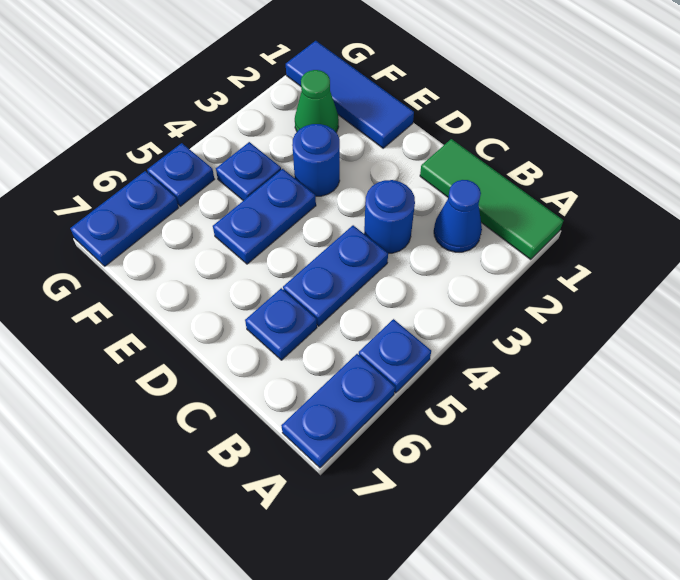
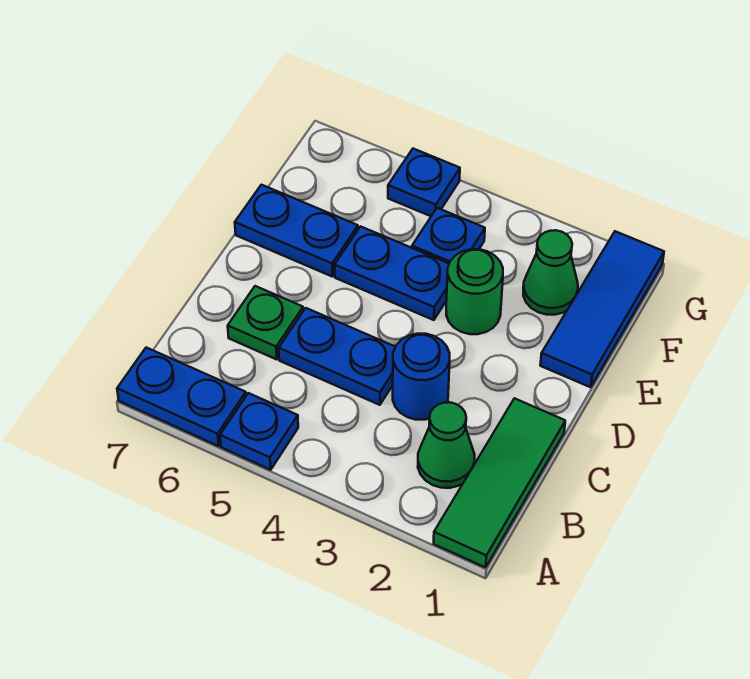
blue cone B2 level 1 -> green cone B2 level 1
blue plate C6 level 1 -> green plate C6 level 1
blue round brick E3 level 1 -> green round brick E3 level 1
blue plate G6:G7 level 1 -> blue plate E6:E7 level 1

